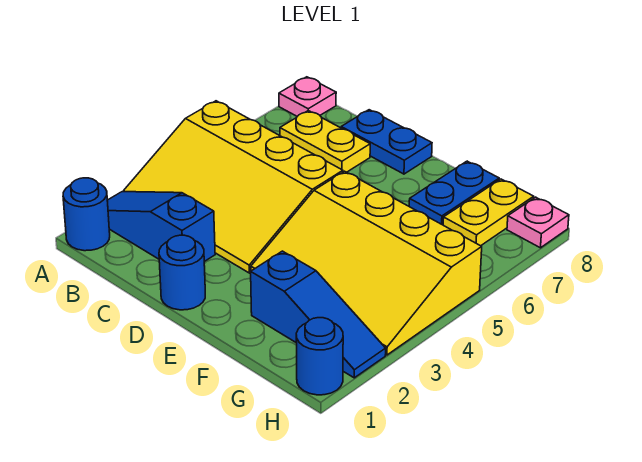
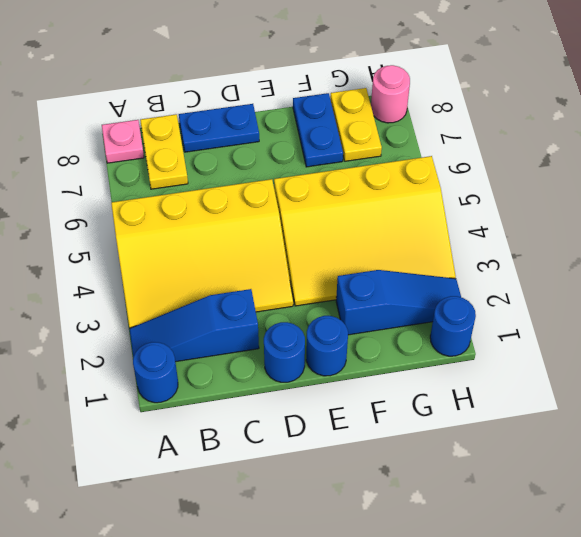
yellow plate B7:C7 level 1 -> yellow plate B7:B8 level 1
none -> blue round brick E1 level 1
pink plate H8 level 1 -> pink round brick H8 level 1

